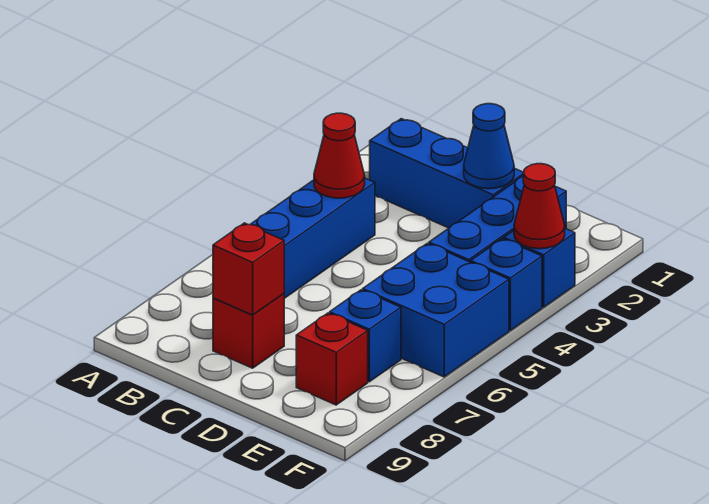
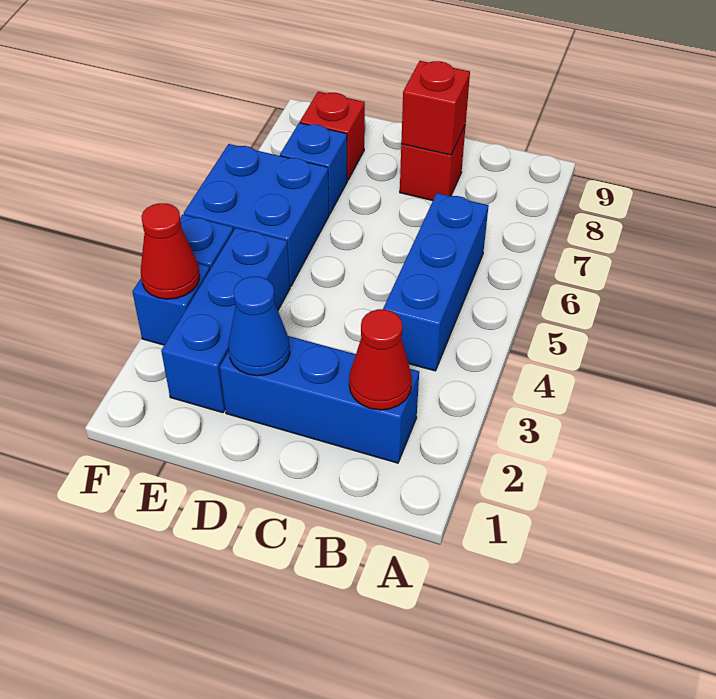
red cone B4 level 2 -> red cone B2 level 2

